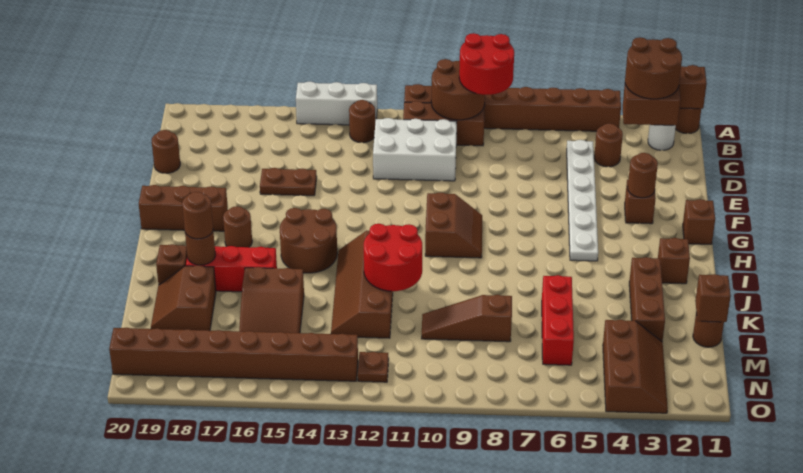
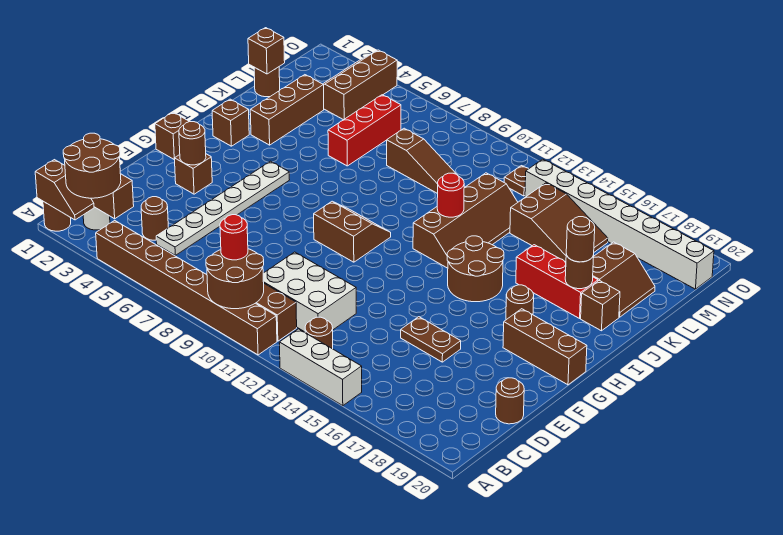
red round brick A8:B9 level 3 -> red round brick B9 level 3
brown slope G9:H10 level 1 top 10 -> brown slope G9:H10 level 1 top G
red round brick J11:K12 level 2 -> red round brick J12 level 2
brown slope K15:M16 level 1 top K -> brown slope L14:M16 level 1 top 14
brown brick N13:N20 level 1 -> white brick N13:N20 level 1

